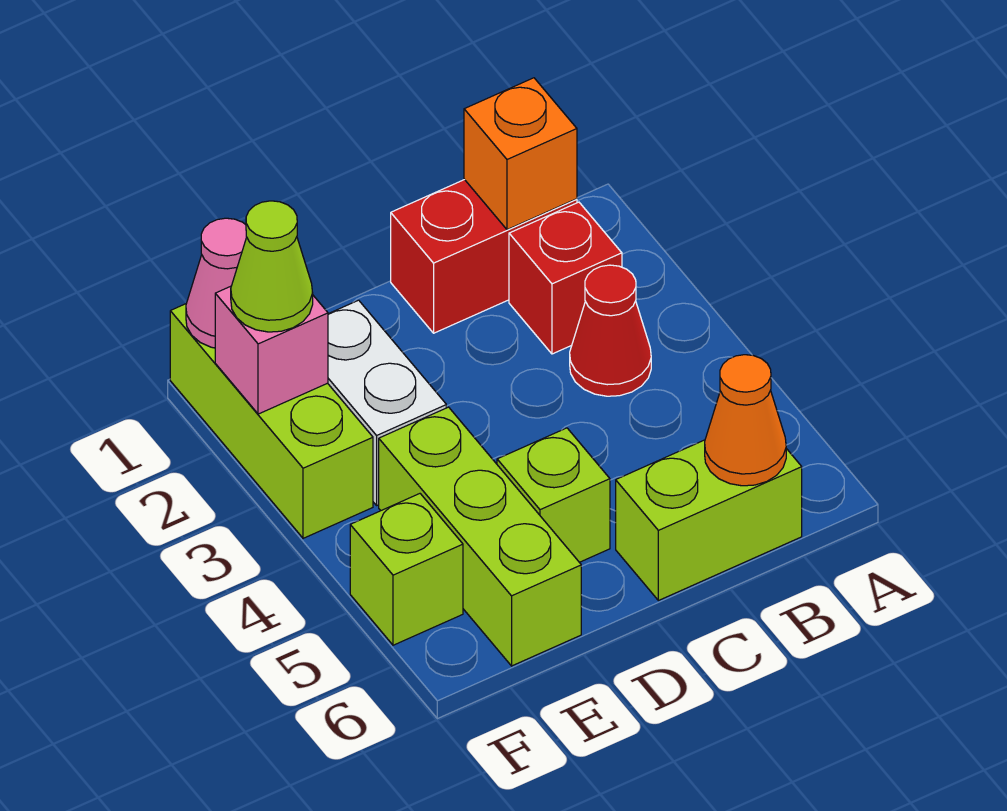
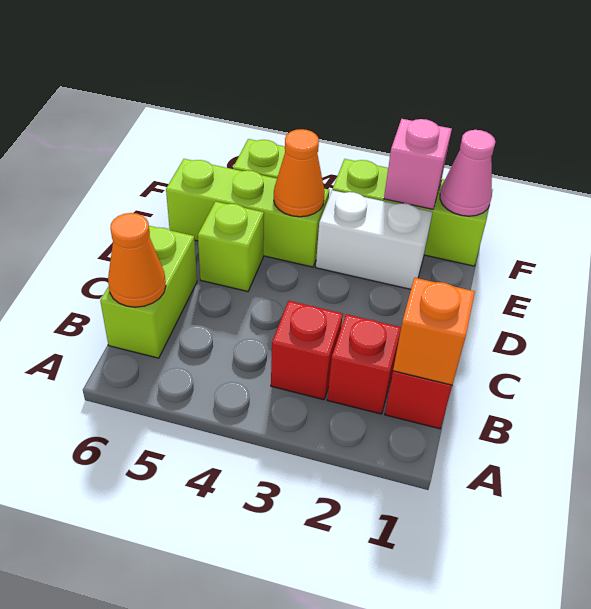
red cone B3 level 1 -> red brick B3 level 1
none -> orange cone E4 level 2
lime cone F2 level 3 -> none

